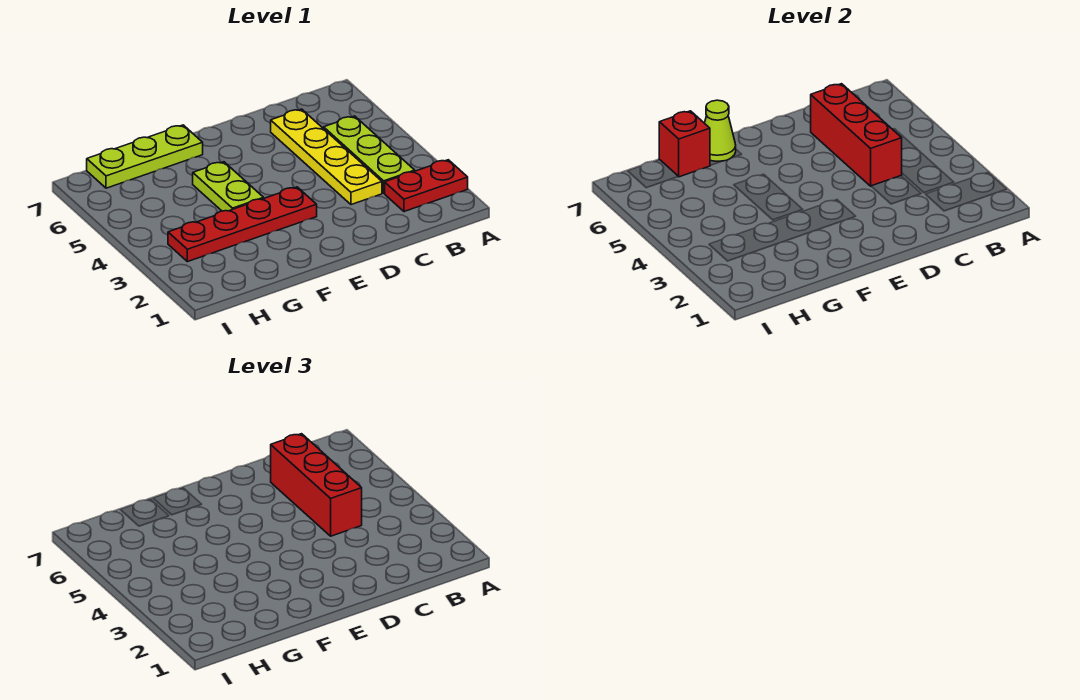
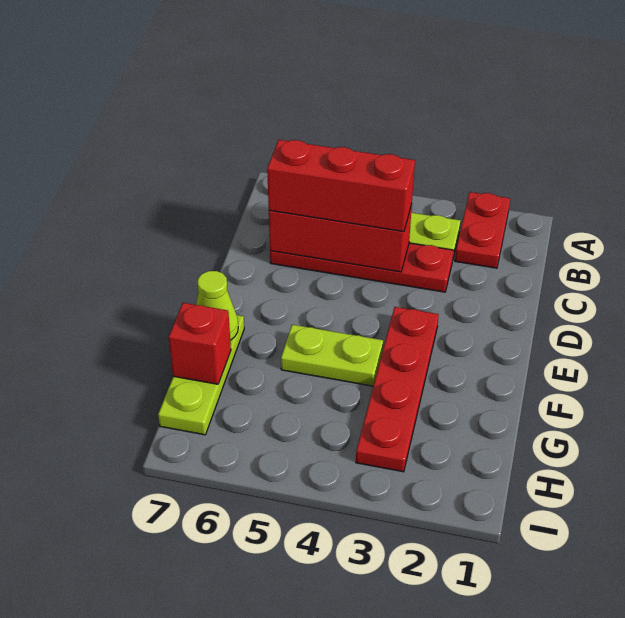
yellow plate C3:C6 level 1 -> red plate C3:C6 level 1

